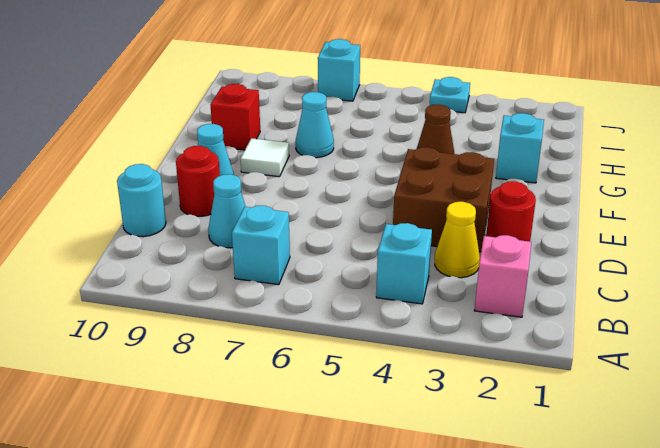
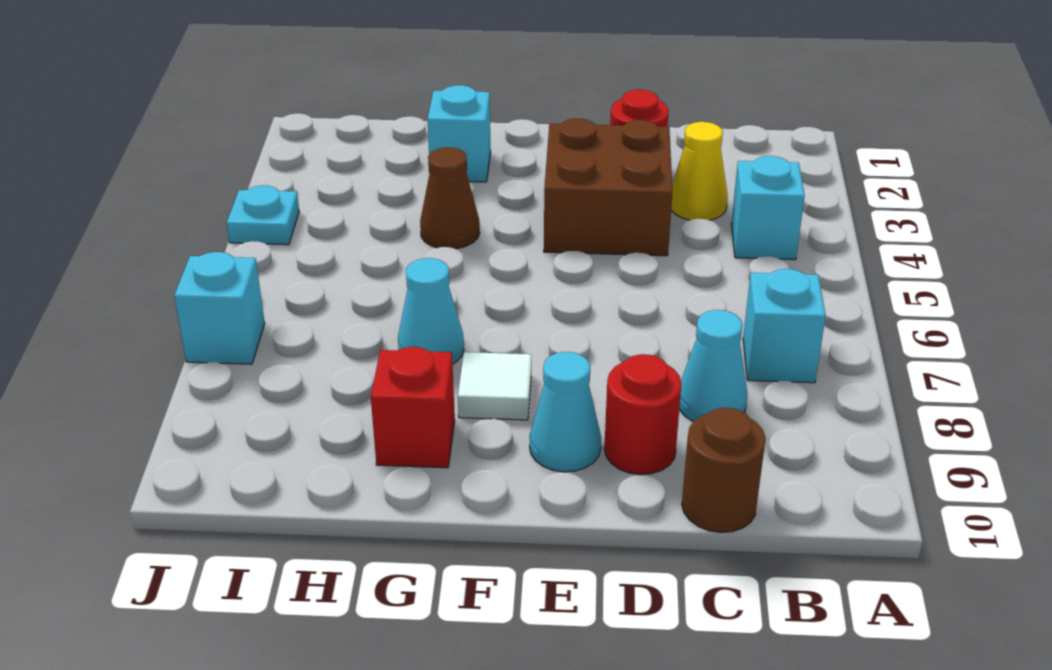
pink brick B2 level 1 -> none
cyan round brick C10 level 1 -> brown round brick C10 level 1

